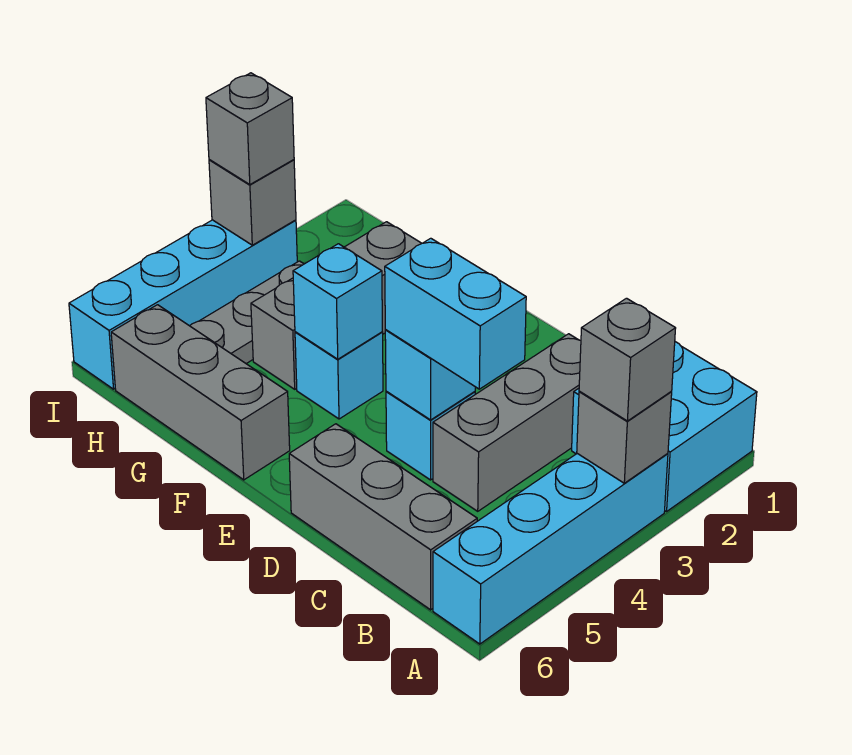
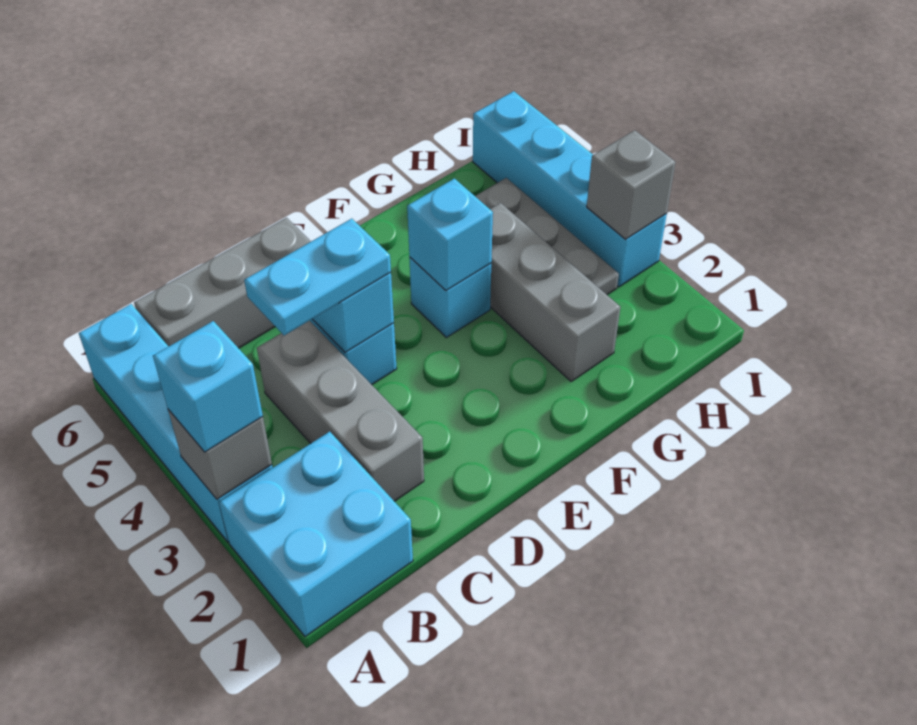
grey brick A3 level 3 -> cyan brick A3 level 3
cyan brick C4:D4 level 3 -> cyan plate C4:D4 level 3
grey brick F6:H6 level 1 -> none
grey brick I3 level 3 -> none

